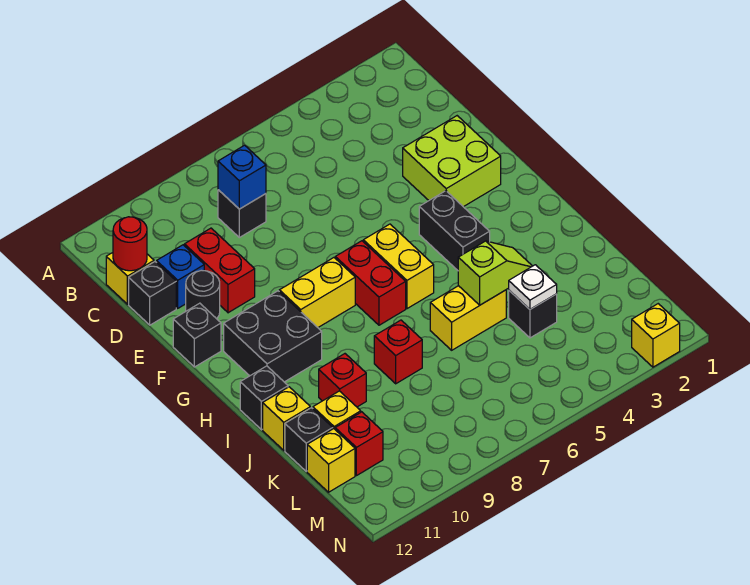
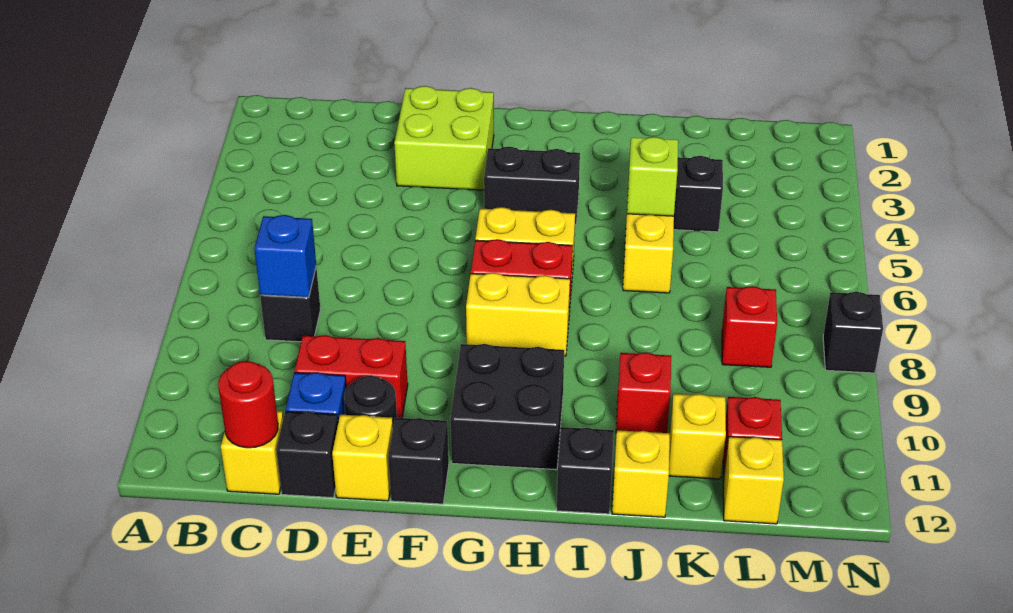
yellow brick G8:G9 level 1 -> yellow brick G8:H8 level 1
red brick J8 level 1 -> red brick L8 level 1
white plate K4 level 2 -> none
black brick K12 level 1 -> black brick N8 level 1
yellow brick N2 level 1 -> yellow brick E12 level 1

